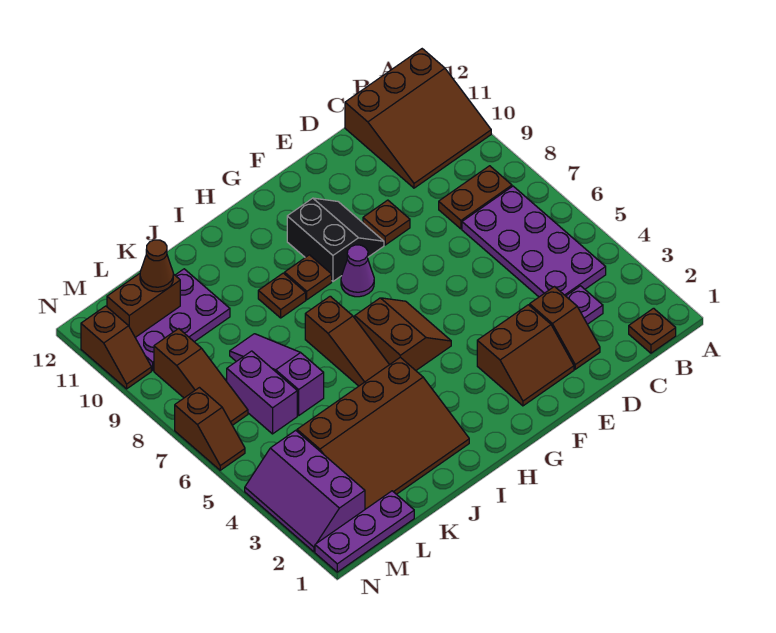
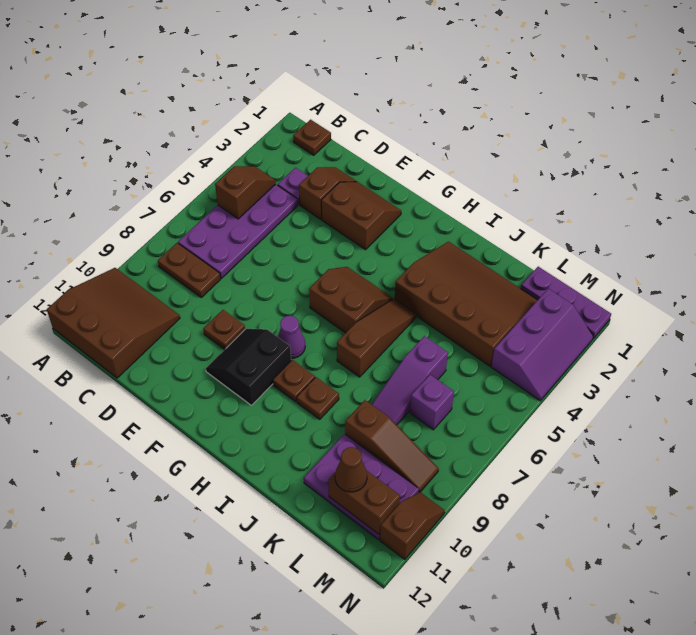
brown slope G5:H6 level 1 top H -> brown slope G5:H6 level 1 top 6
purple brick L6:L7 level 1 -> purple brick L7 level 1
brown slope M7:M9 level 1 top 9 -> brown slope K9:M9 level 1 top K
brown slope N6:N7 level 1 top 7 -> brown slope B4:B5 level 2 top 5

